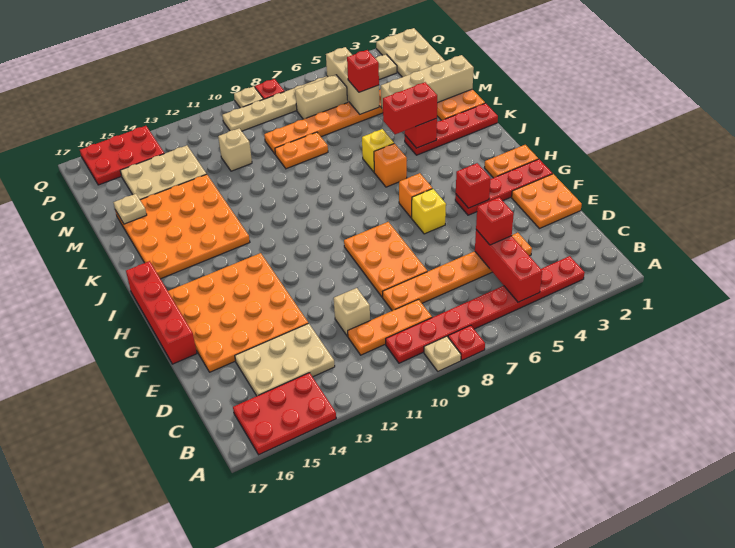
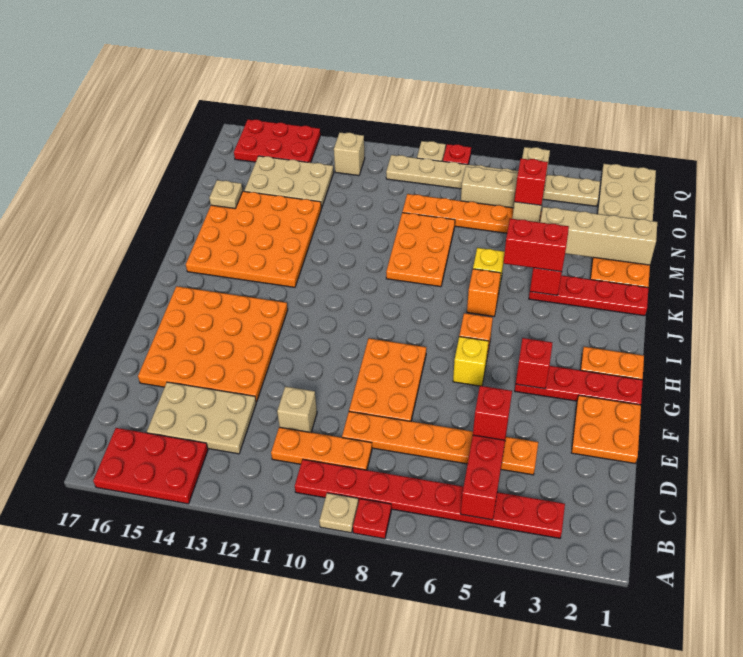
red brick F17:I17 level 1 -> none
orange plate M8:M9 level 1 -> orange plate K8:M9 level 1
tan brick N11 level 1 -> tan brick P12 level 1

